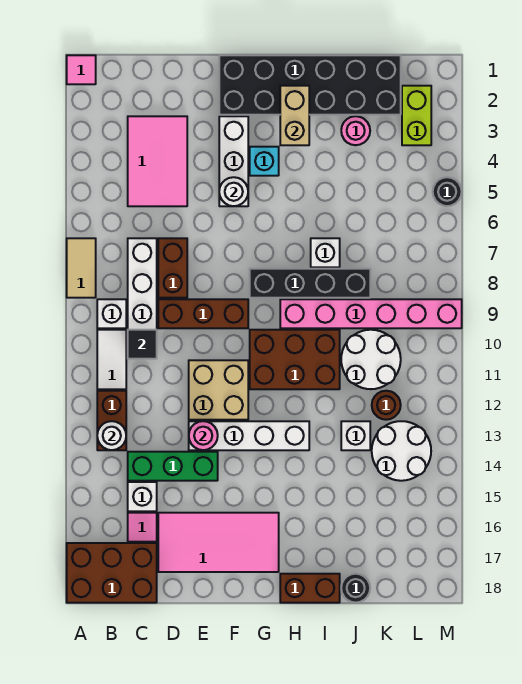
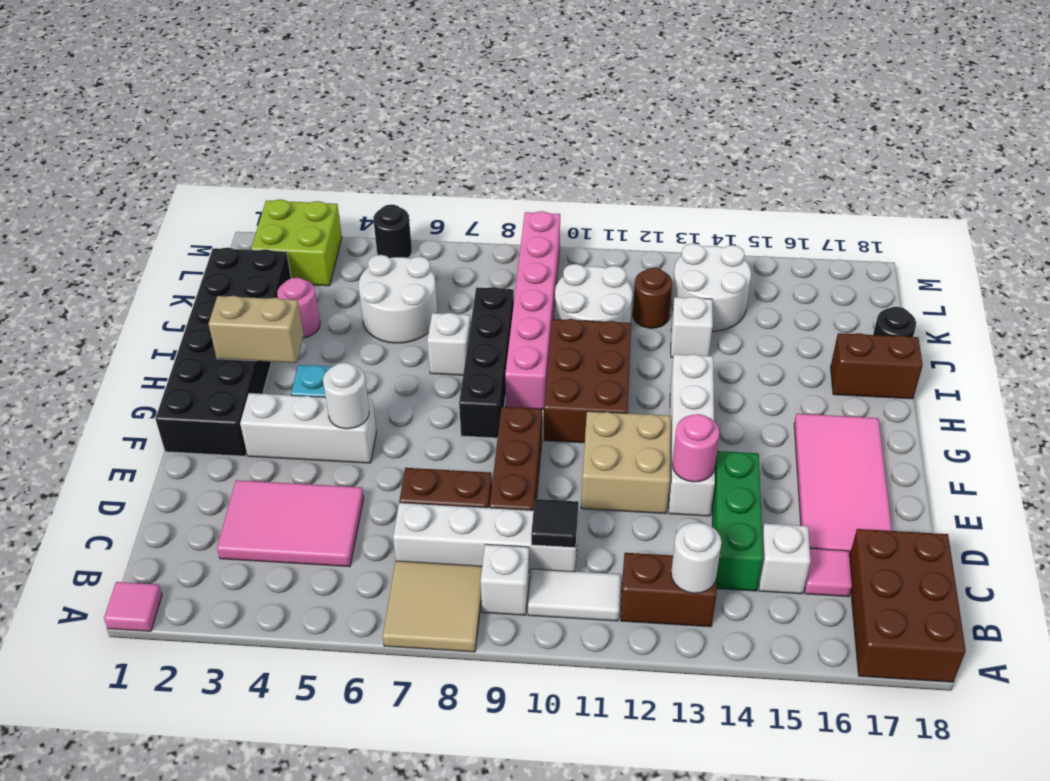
tan tile A7:A8 level 1 -> tan tile A7:B8 level 1
brown brick H18:I18 level 1 -> brown brick I17:I18 level 1
none -> white round brick J5:K6 level 1
lime brick L2:L3 level 1 -> lime brick L2:M3 level 1

